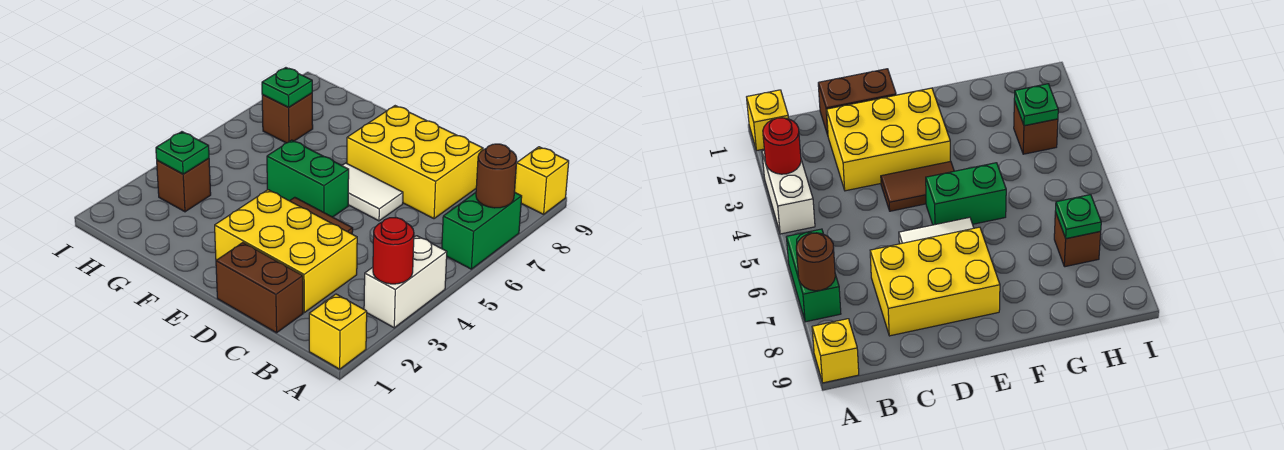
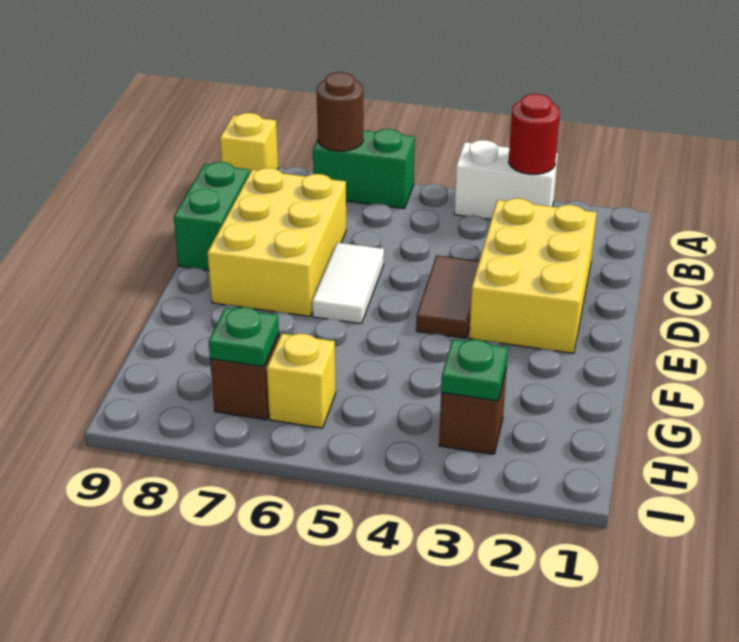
yellow brick A1 level 1 -> yellow brick H6 level 1
brown brick C1:D1 level 1 -> none
green brick E5:F5 level 1 -> green brick C9:D9 level 1

